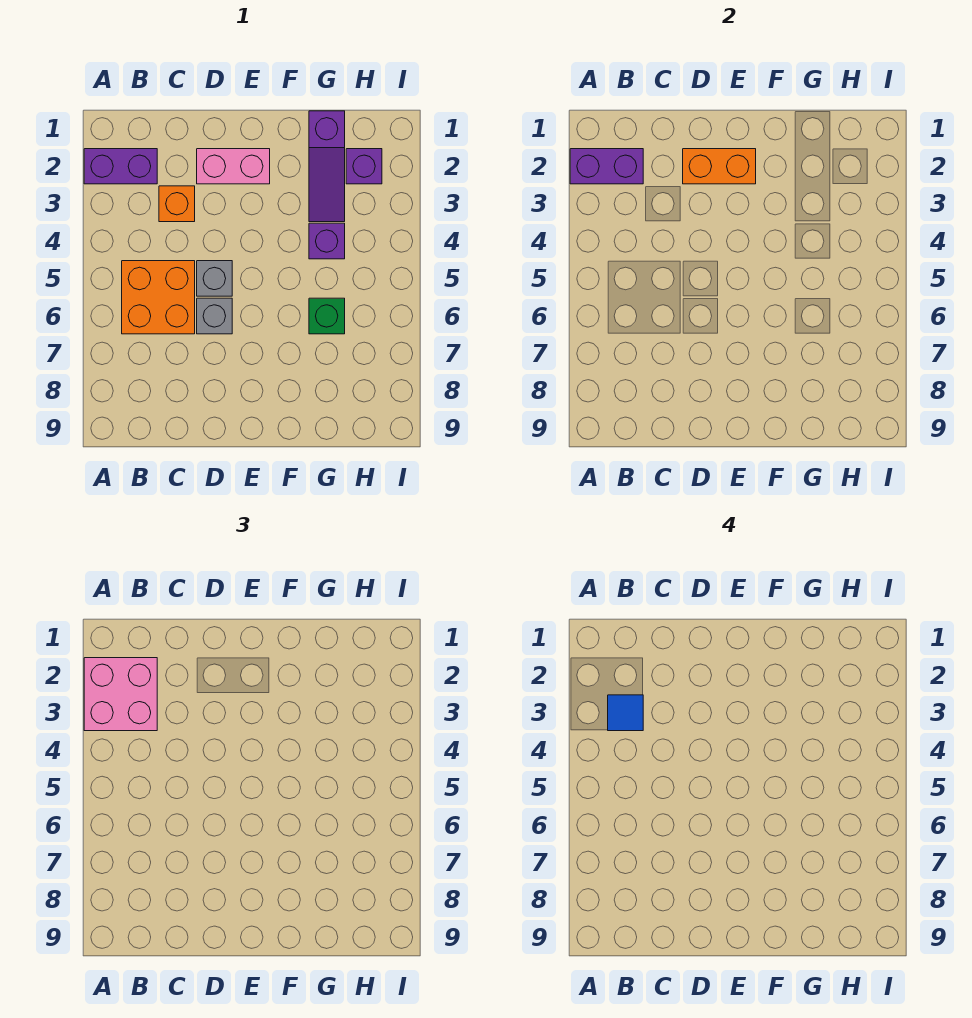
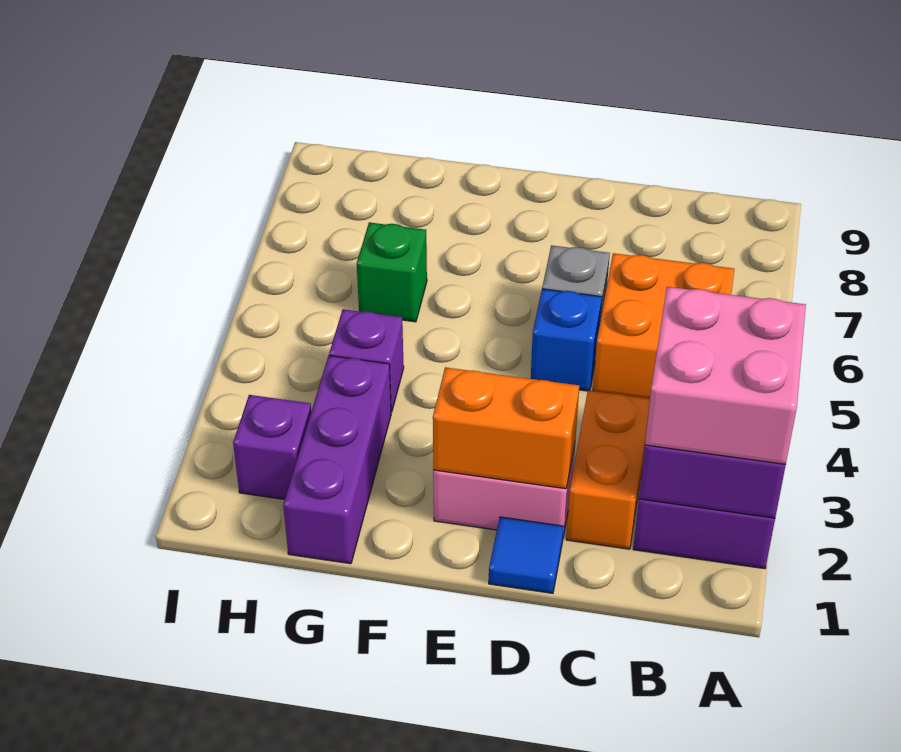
blue tile B3 level 4 -> blue tile D1 level 1
orange brick C3 level 1 -> orange brick C2:C3 level 1
grey brick D5 level 1 -> blue brick D5 level 1
purple slope G1:G3 level 1 top 1 -> purple brick G1:G3 level 1

